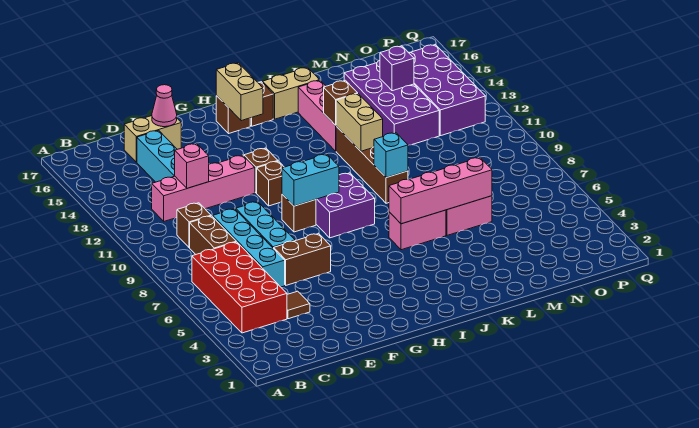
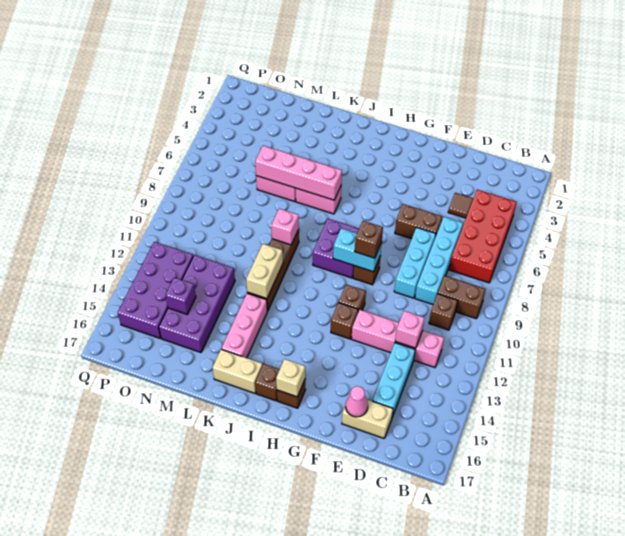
brown brick C8:C9 level 1 -> brown brick B9:C9 level 1
tan brick H15:H16 level 2 -> tan brick H16 level 2
cyan brick K9 level 2 -> pink brick K9 level 2
brown brick K13 level 2 -> brown brick G9 level 3

